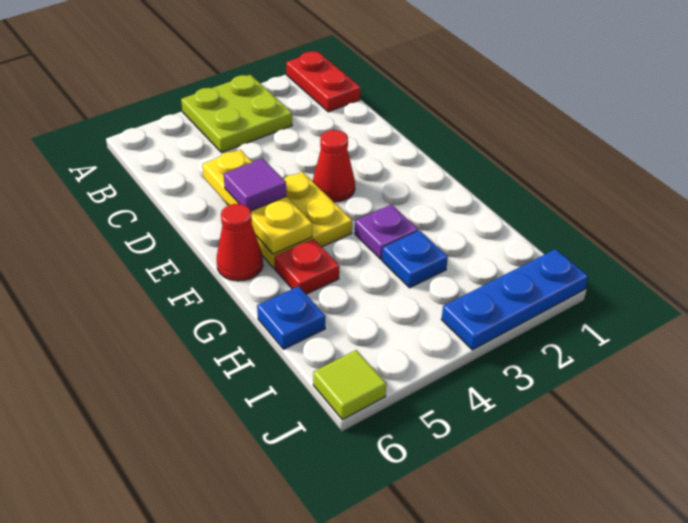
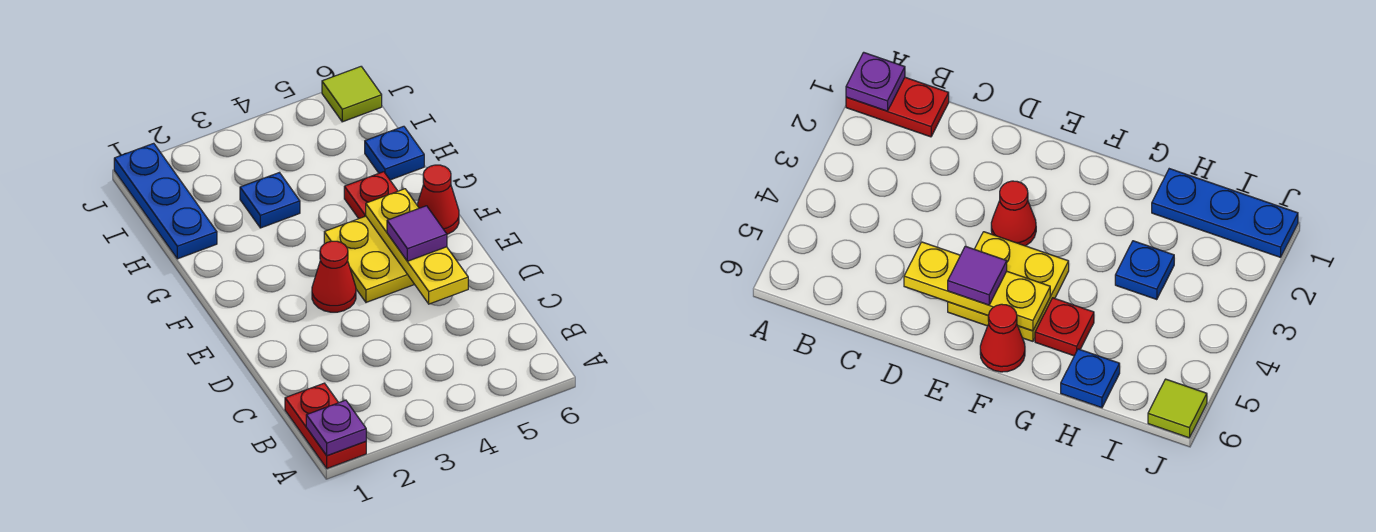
lime plate A3:B4 level 1 -> none
purple plate G3 level 1 -> purple plate A1 level 2
blue plate J1:J3 level 1 -> blue plate H1:J1 level 1

